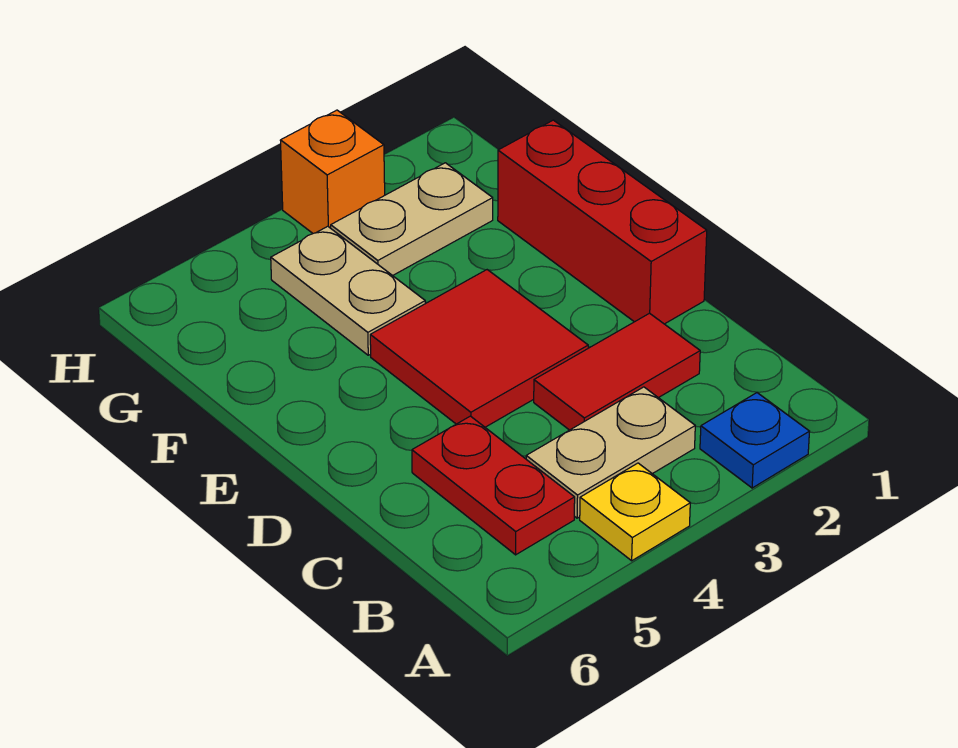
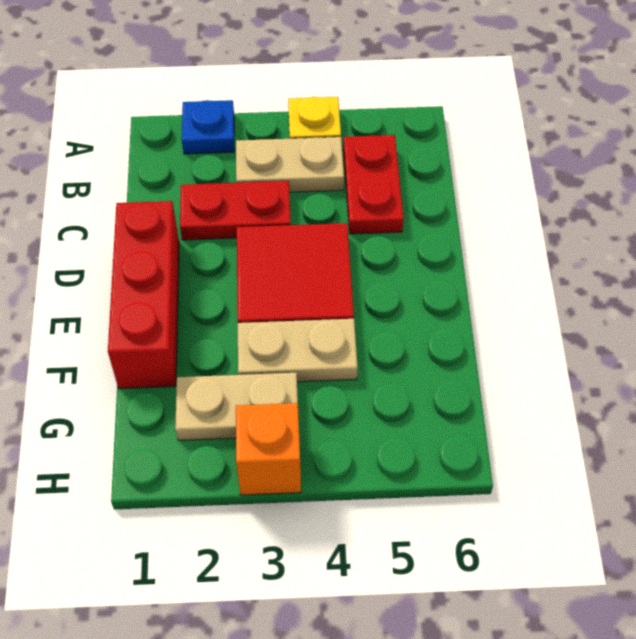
red tile C2:C3 level 1 -> red plate C2:C3 level 1
tan plate F4:G4 level 1 -> tan plate F3:F4 level 1

